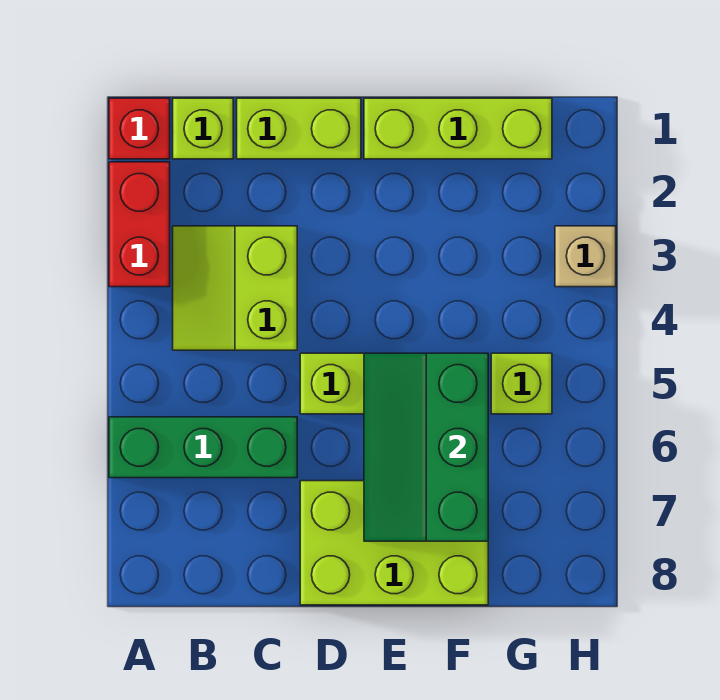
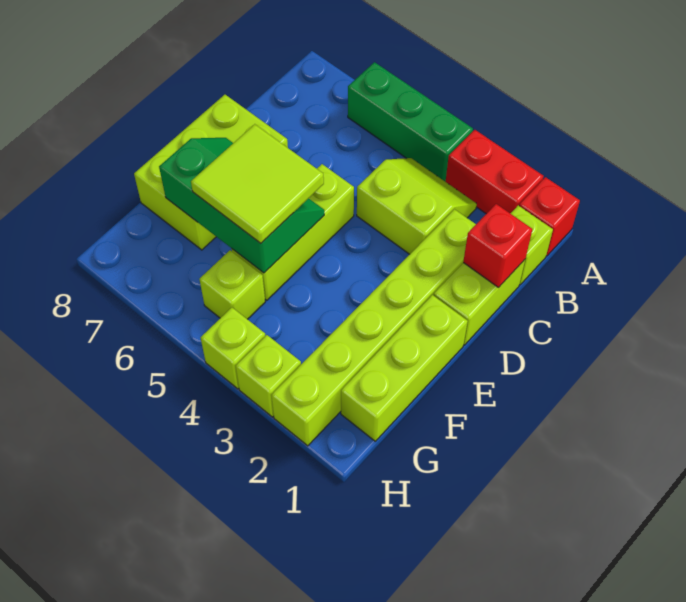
green brick A6:C6 level 1 -> green brick A4:A6 level 1
none -> red brick C1 level 2
none -> lime brick C2:H2 level 1
none -> lime tile E5:F6 level 3
tan brick H3 level 1 -> lime brick H3 level 1
none -> lime brick H4 level 1

